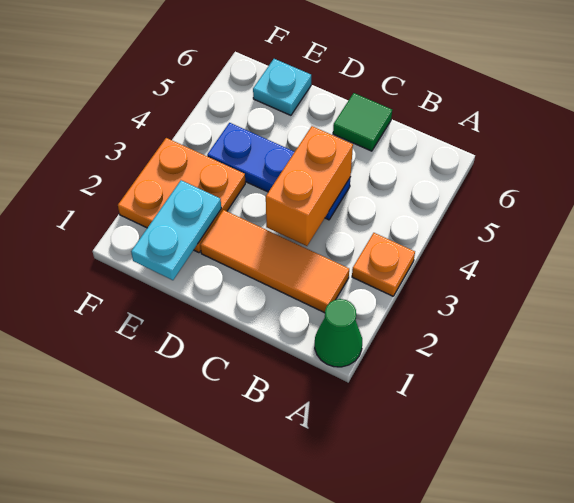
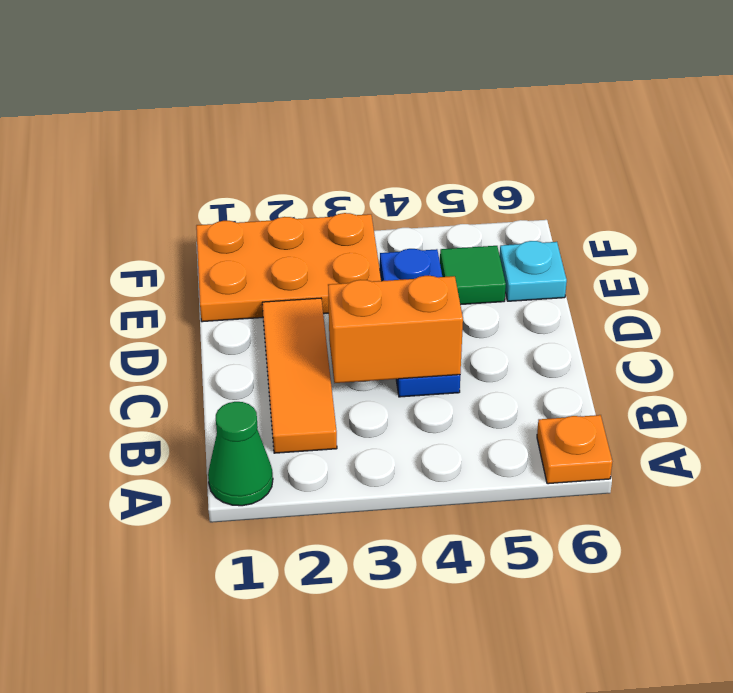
orange plate A3 level 1 -> orange plate A6 level 1
green tile C6 level 1 -> green tile E5 level 1
cyan plate E1:E2 level 2 -> none
orange plate E2:F3 level 1 -> orange plate E1:F3 level 1

